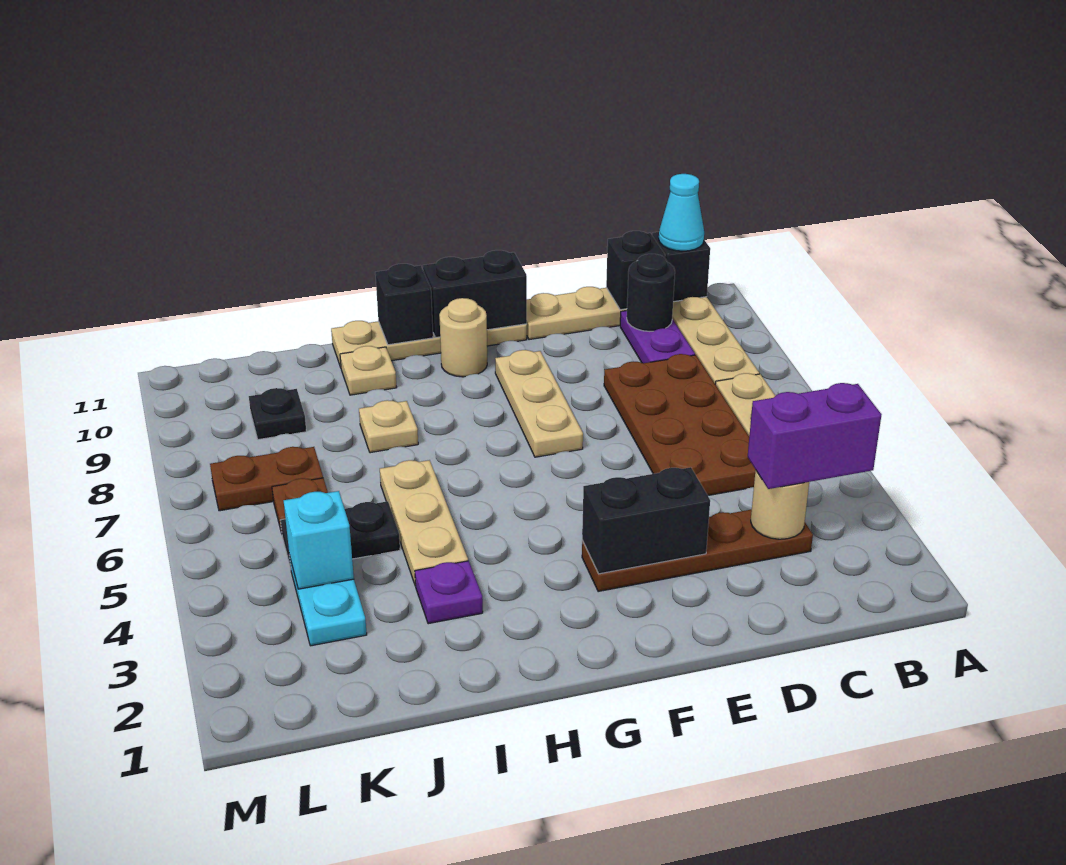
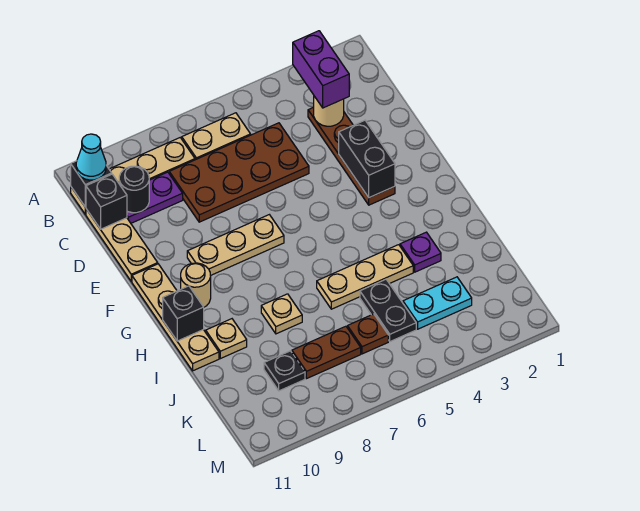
black brick F11:G11 level 2 -> none
cyan brick K4 level 2 -> none
brown plate K7:L7 level 1 -> brown plate K7:K8 level 1

